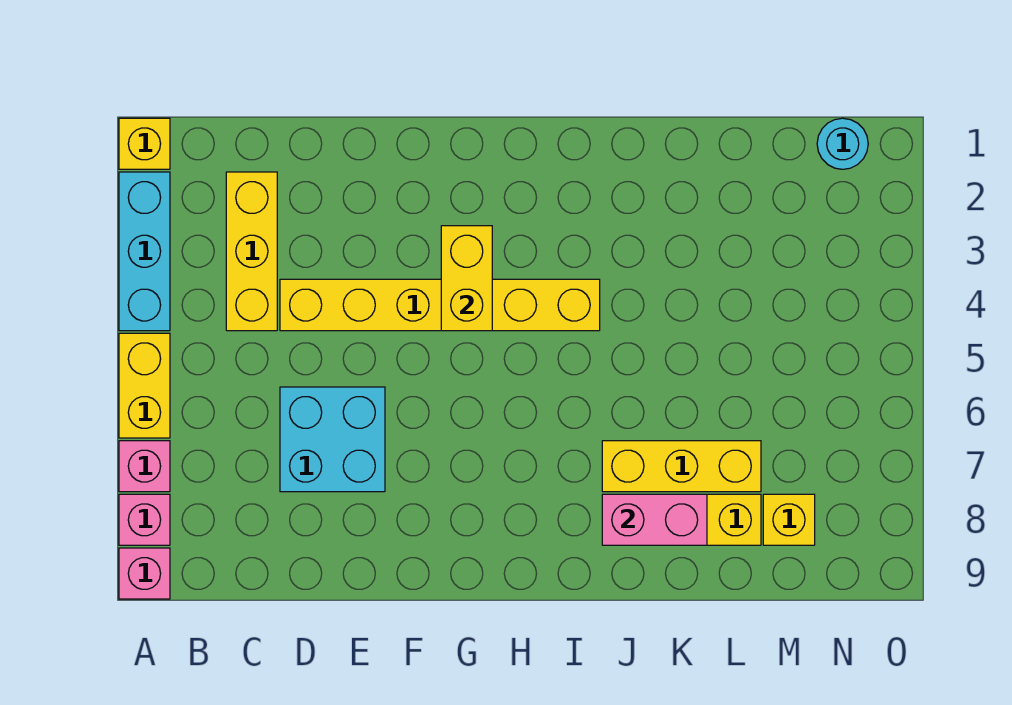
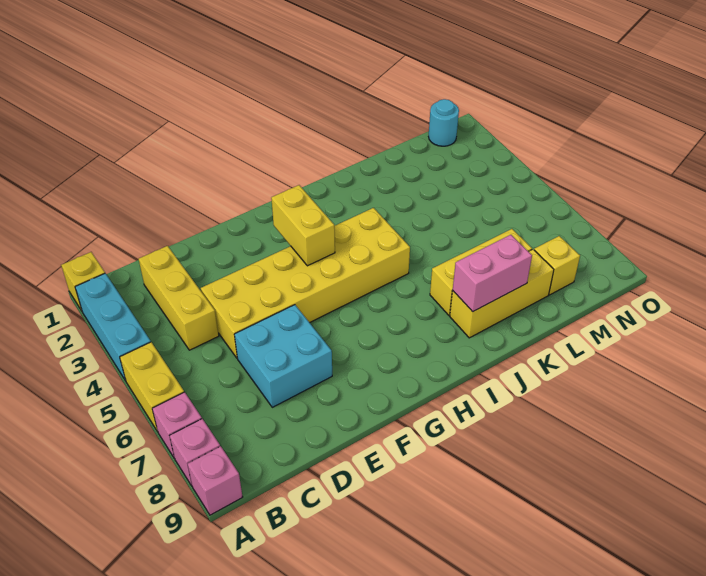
yellow brick D4:I4 level 1 -> yellow brick D4:I5 level 1

